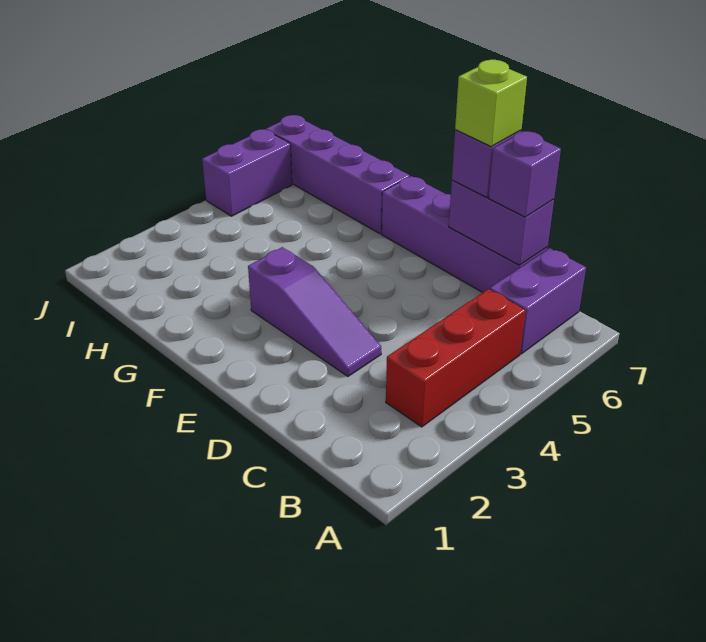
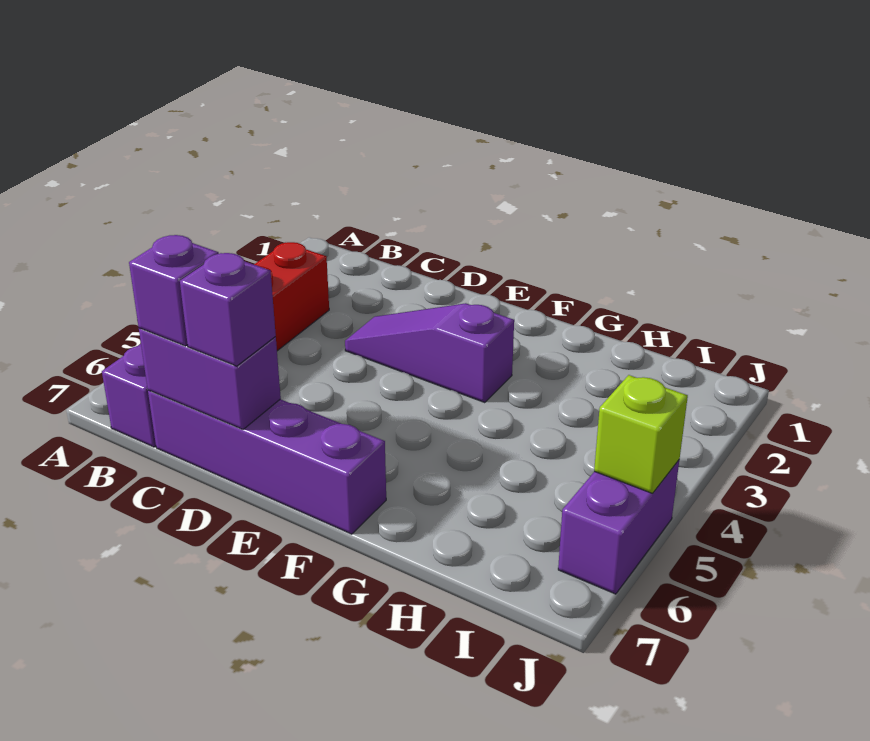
lime brick D7 level 4 -> lime brick J5 level 2
purple brick G7:J7 level 1 -> none

